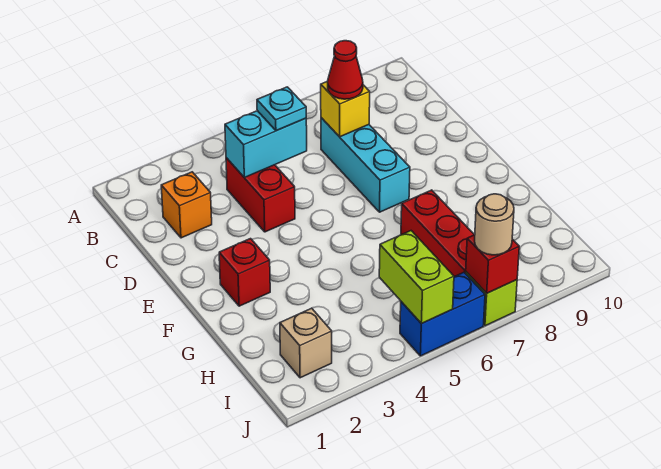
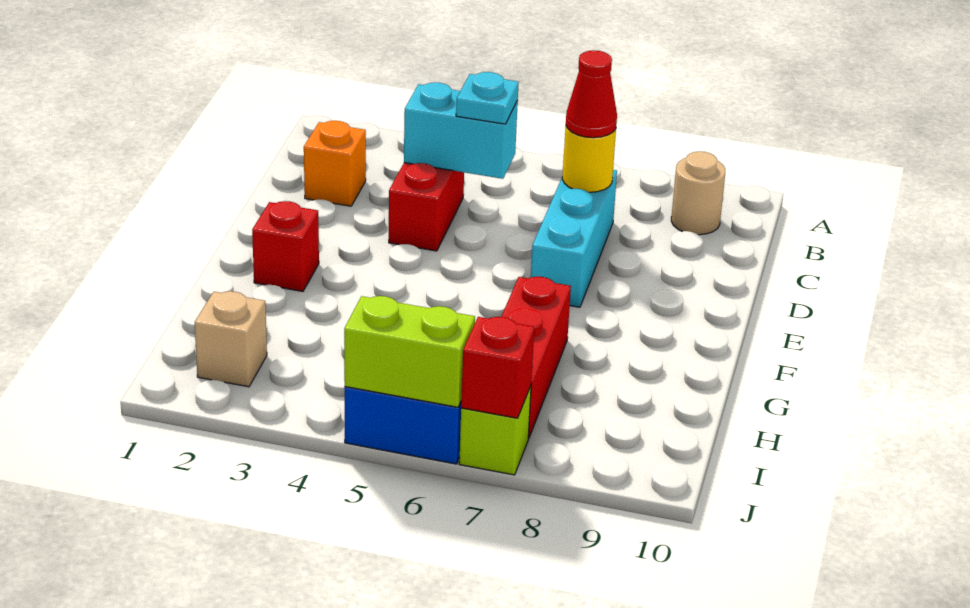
yellow brick C7 level 2 -> yellow round brick C7 level 2
lime brick I5:J5 level 2 -> lime brick J5:J6 level 2
tan round brick J7 level 3 -> tan round brick B9 level 1

